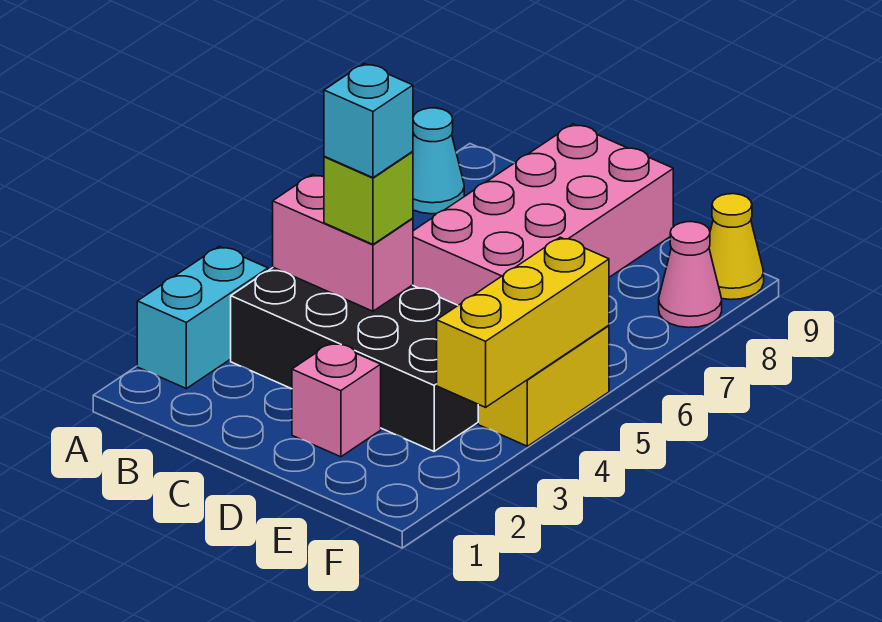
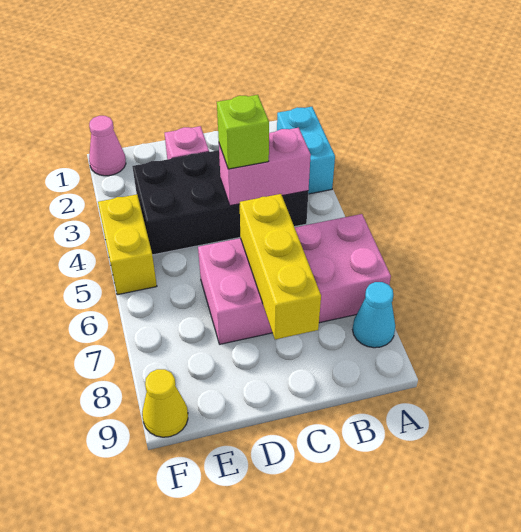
cyan brick C4 level 4 -> none
pink brick C6:D9 level 1 -> pink brick A6:D7 level 1
yellow brick F3:F5 level 2 -> yellow brick C6:C8 level 2
pink cone F8 level 1 -> pink cone F1 level 1

